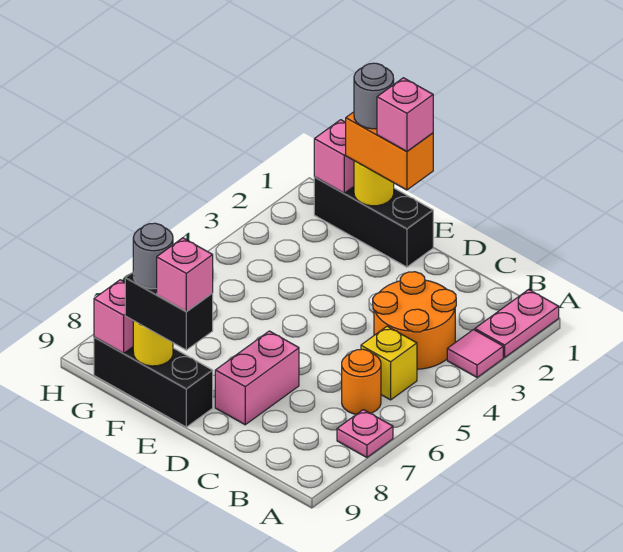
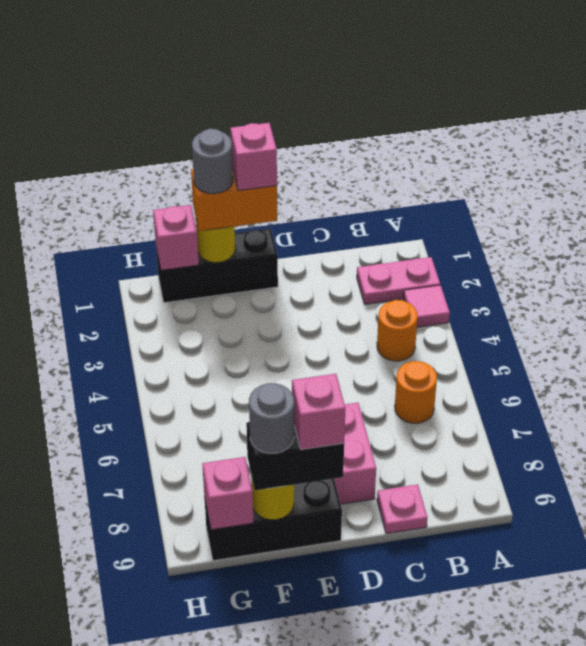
pink plate A1:A2 level 1 -> pink plate A2:B2 level 1
pink plate A7 level 1 -> pink plate C9 level 1
orange round brick B3:C4 level 1 -> orange round brick B4 level 1
yellow brick B5 level 1 -> none

